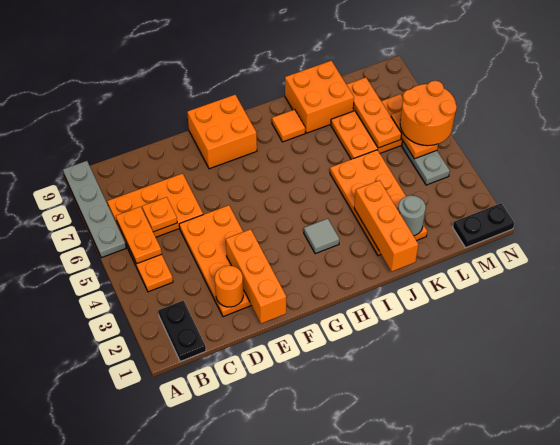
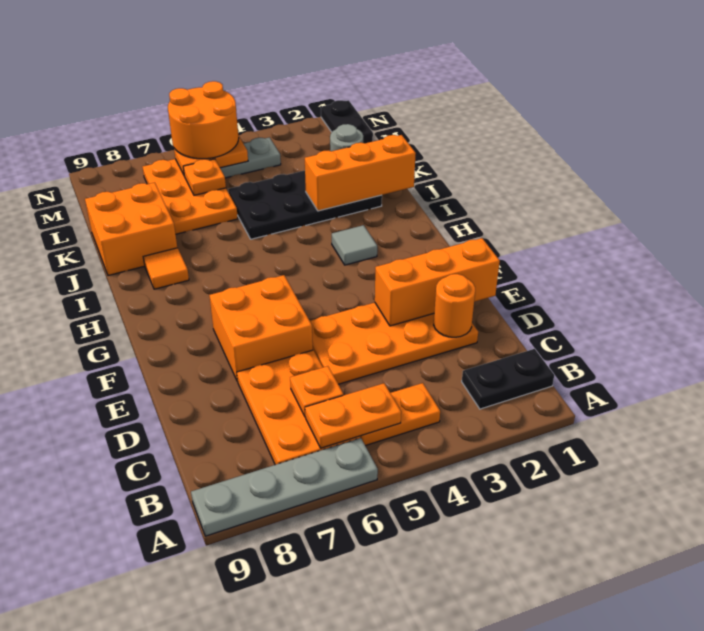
orange brick F8:G9 level 1 -> orange brick E6:F7 level 1
orange plate J2:K5 level 1 -> black plate J2:K5 level 1
orange plate L6:L8 level 2 -> orange plate L6 level 2

